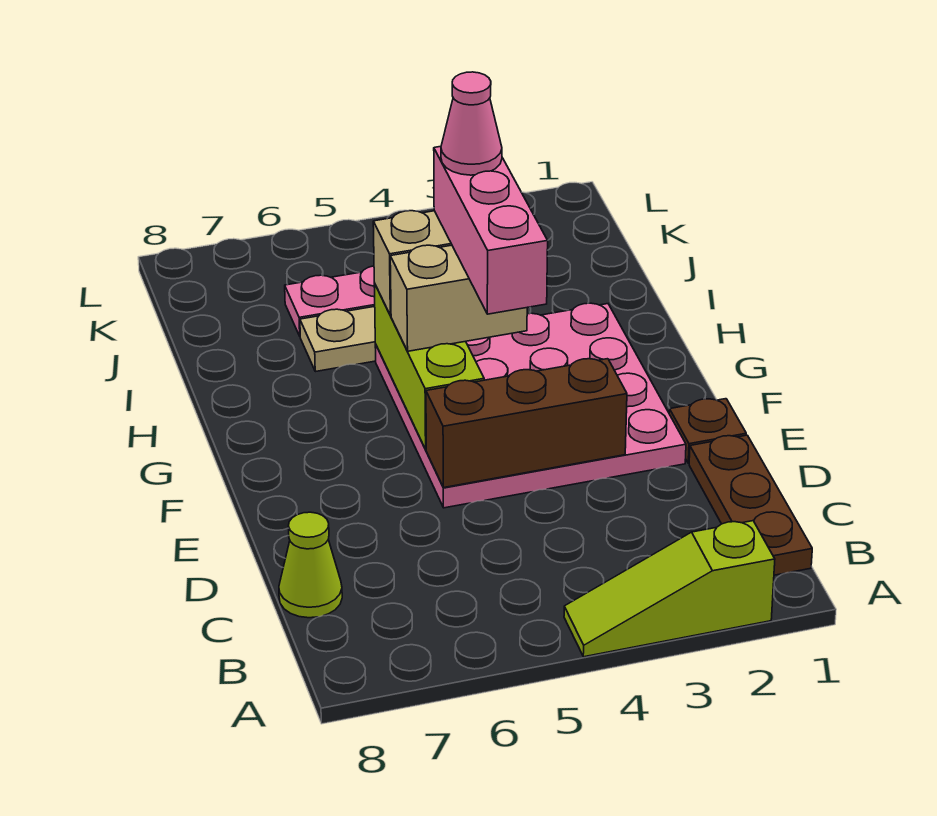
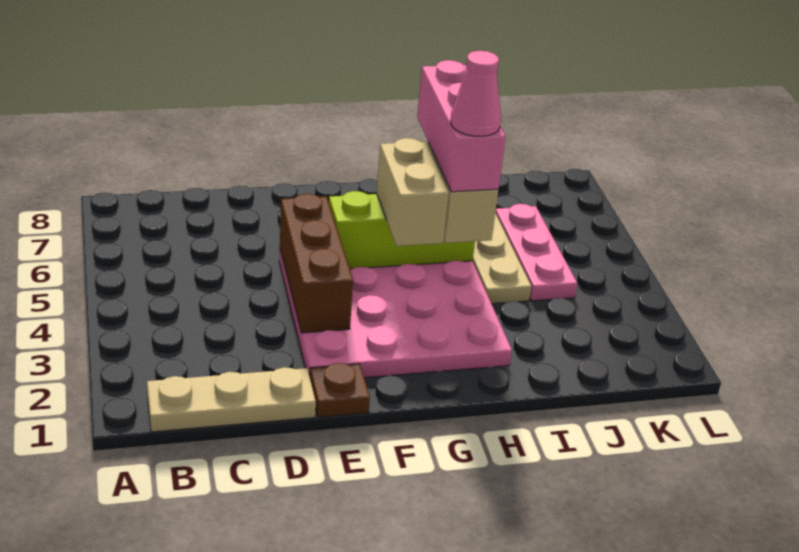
lime slope A2:A4 level 1 top 2 -> none
brown plate B1:D1 level 1 -> tan plate B1:D1 level 1
lime cone C8 level 1 -> none
pink brick F4:H4 level 4 -> pink brick H4:H6 level 4

